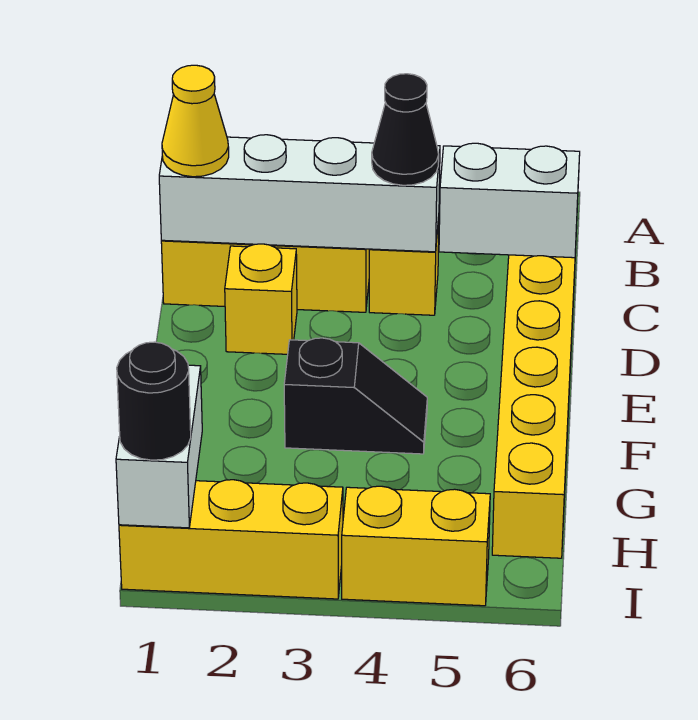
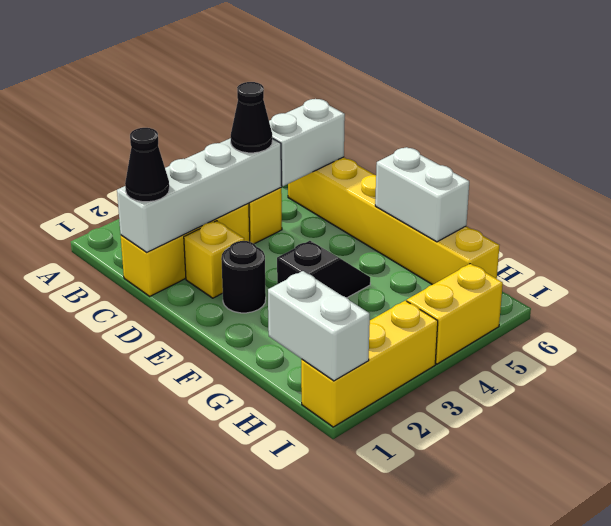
yellow cone C1 level 3 -> black cone C1 level 3
none -> white brick F6:G6 level 2
black round brick I1 level 3 -> black round brick E2 level 1

